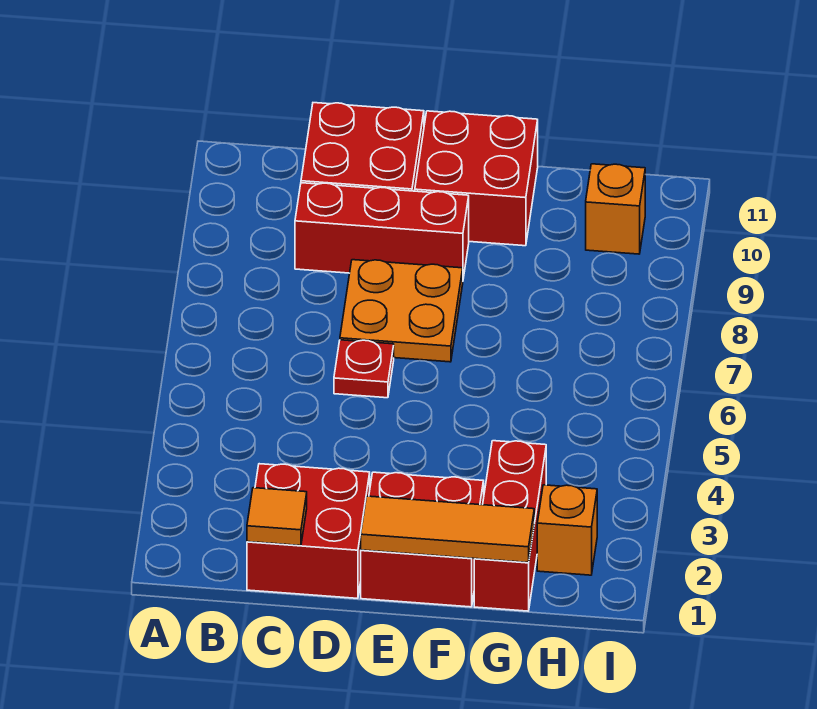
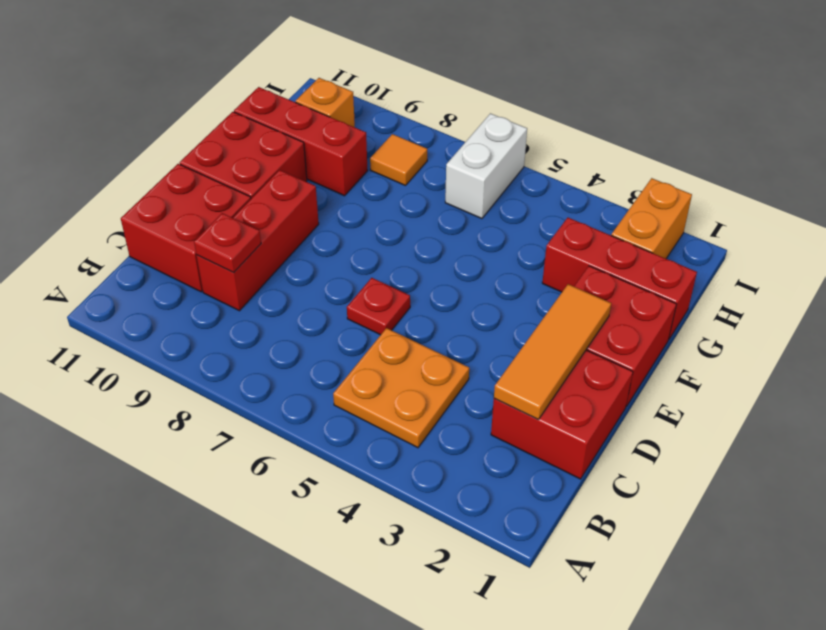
orange tile C1 level 2 -> orange tile H8 level 1
none -> red plate C9 level 2
orange plate D7:E8 level 1 -> orange plate B4:C5 level 1
orange tile E1:G1 level 2 -> orange tile C2:E2 level 2
none -> red brick G9:G11 level 1
orange brick H2 level 1 -> orange brick H2:I2 level 1
none -> white brick H6:I6 level 1

